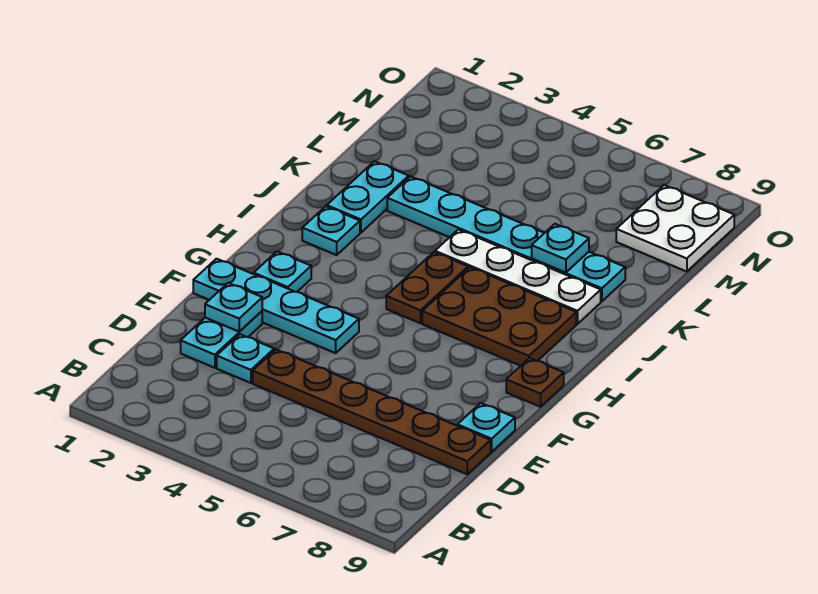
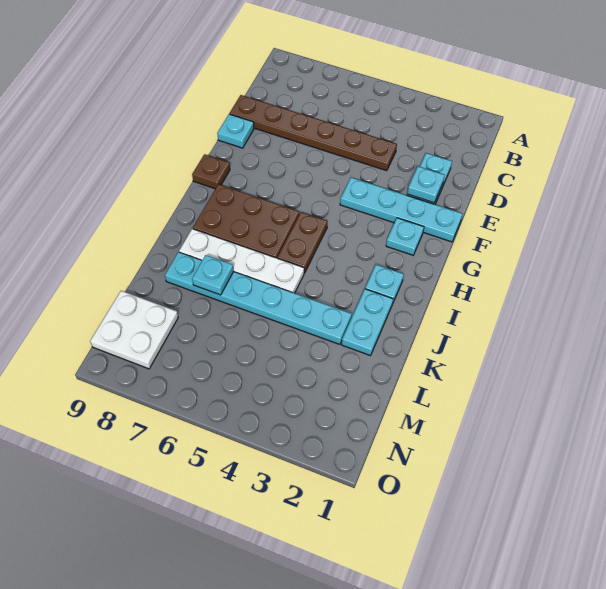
cyan plate D3 level 1 -> none

